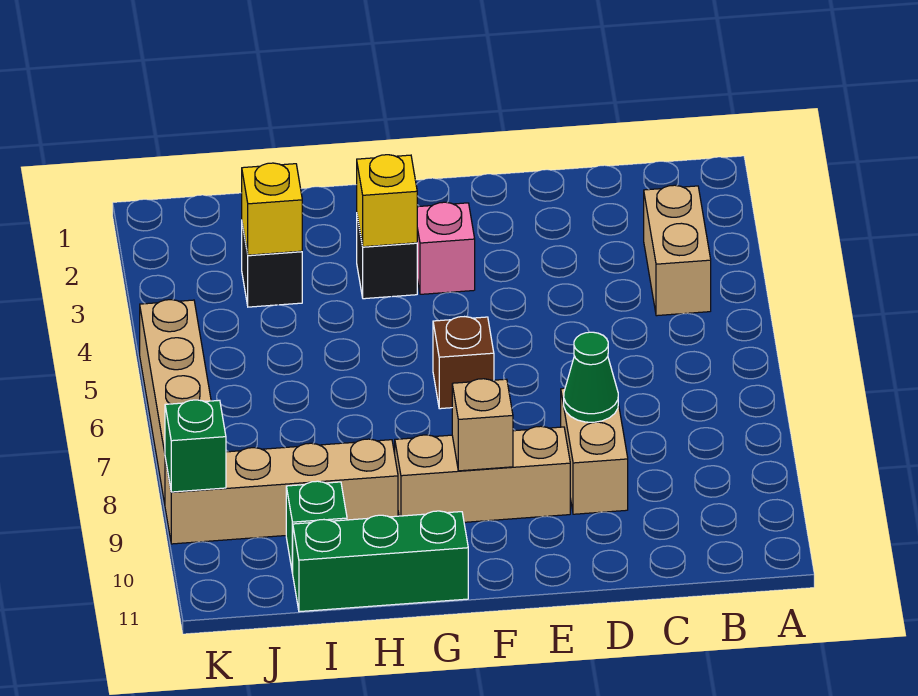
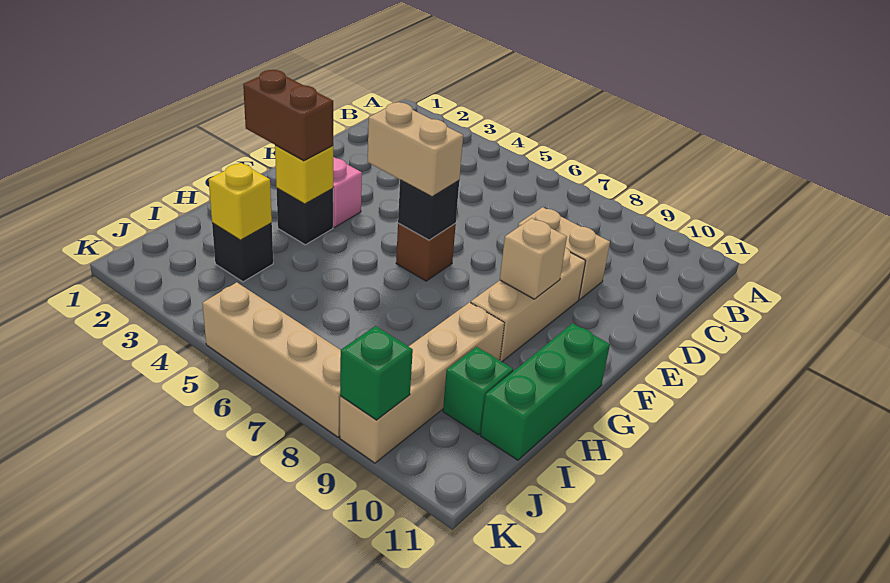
tan brick B3:B4 level 1 -> tan brick F5:F6 level 3
green cone D8 level 2 -> none
none -> black brick F6 level 2
none -> brown brick G2:G3 level 3

